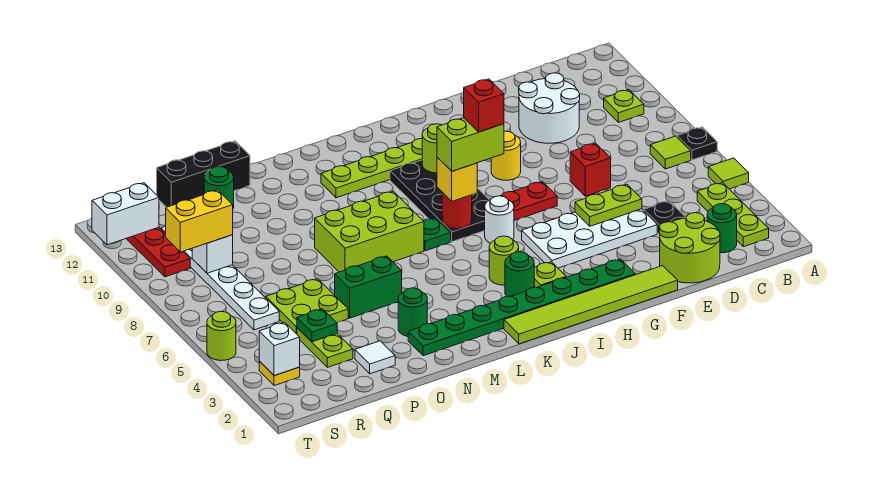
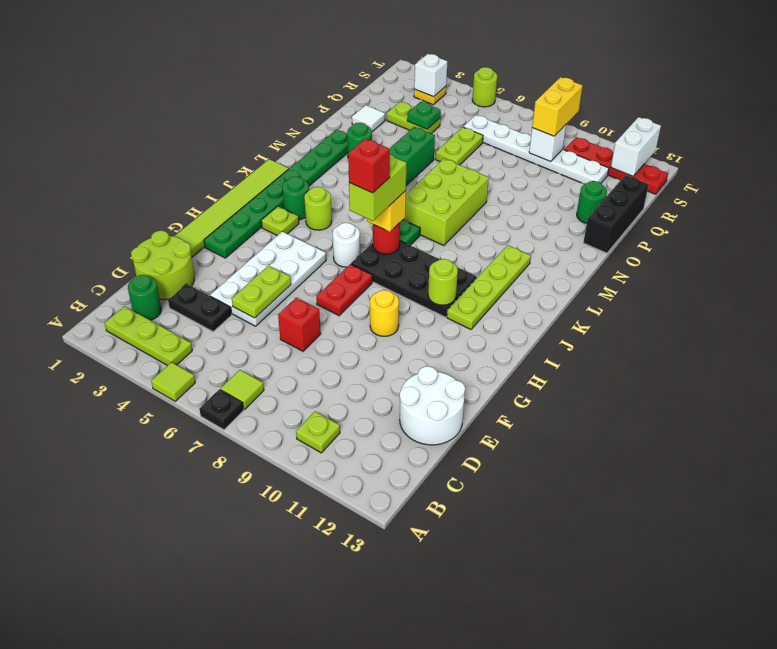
white round brick D10:E11 level 1 -> white round brick D12:E13 level 1
lime plate P5:Q6 level 1 -> lime plate P6:Q6 level 1

